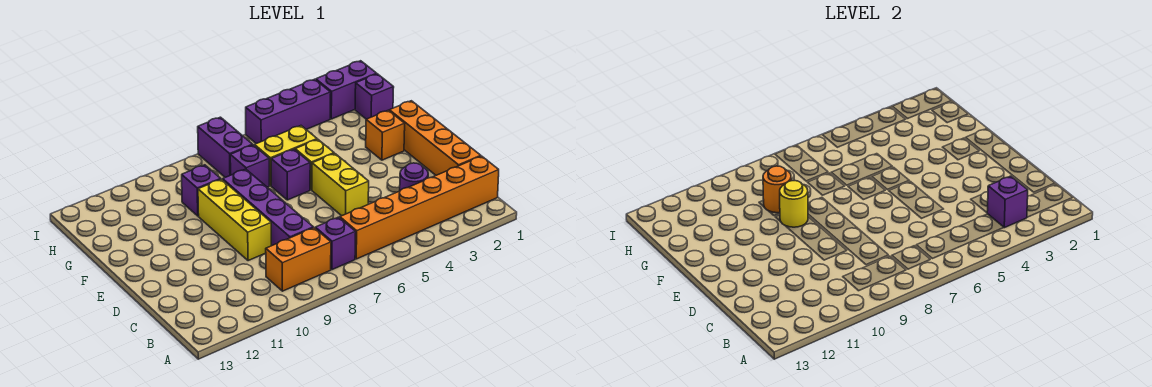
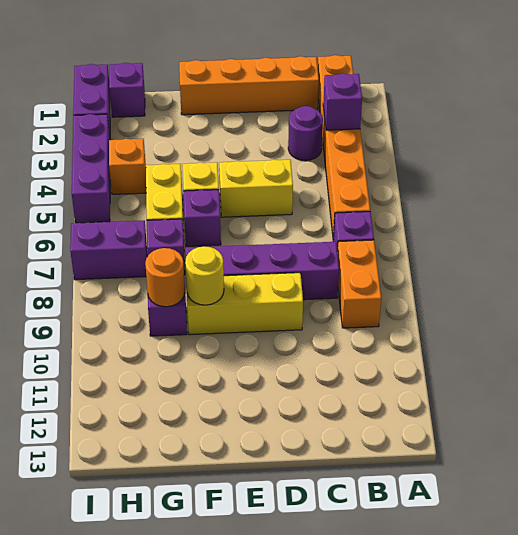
orange brick F2 level 1 -> orange brick H4 level 1

